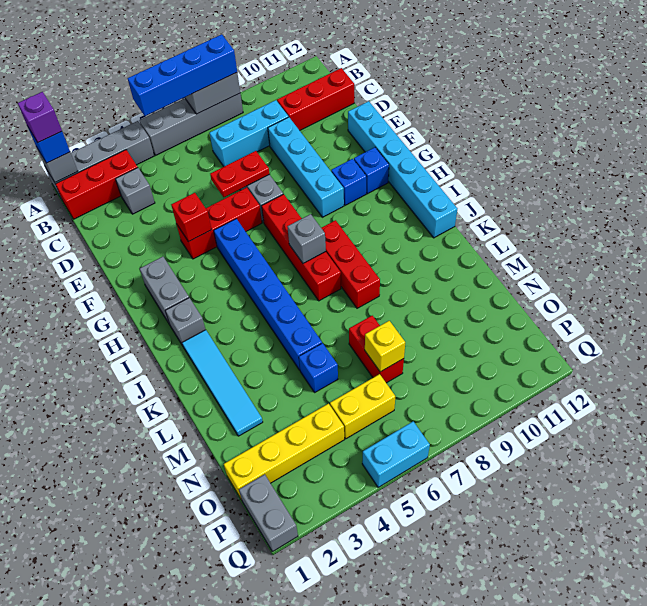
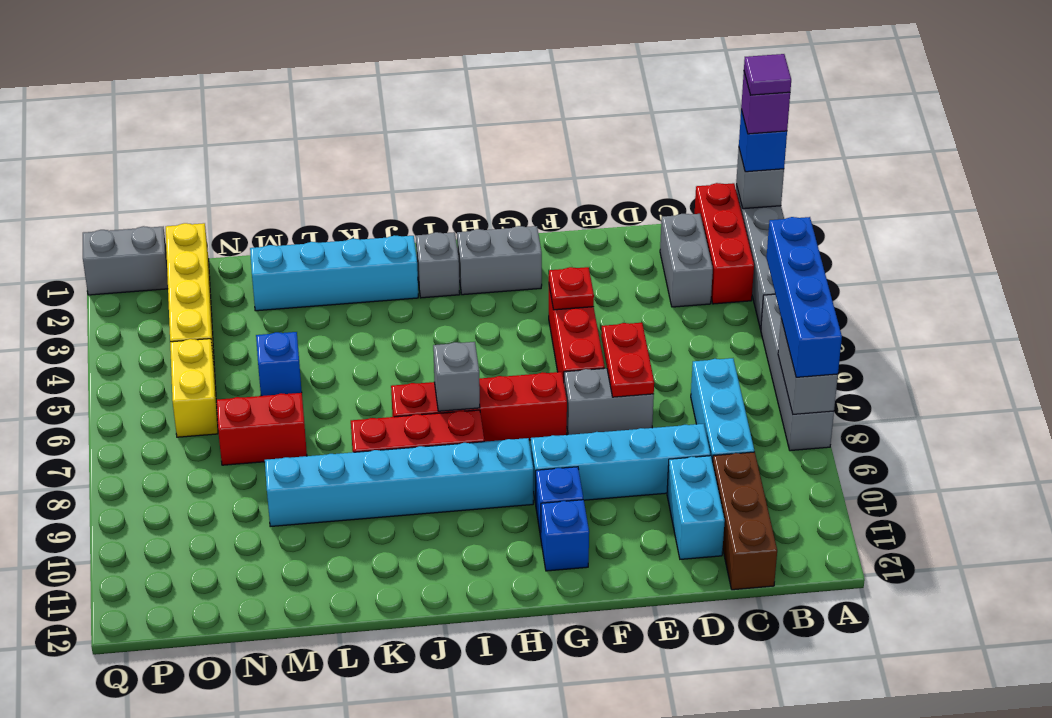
none -> purple tile A1 level 5
grey brick C3 level 1 -> grey brick C2:C3 level 1
red brick C10:C12 level 1 -> brown brick C10:C12 level 1
cyan brick E12:J12 level 1 -> cyan brick H9:M9 level 1
red brick F4 level 2 -> red plate F4 level 2
blue brick G5:L5 level 1 -> none
cyan tile J2:M2 level 1 -> cyan brick J2:M2 level 1
yellow brick N7 level 2 -> none
cyan brick Q5:Q6 level 1 -> cyan brick D10:D11 level 1

